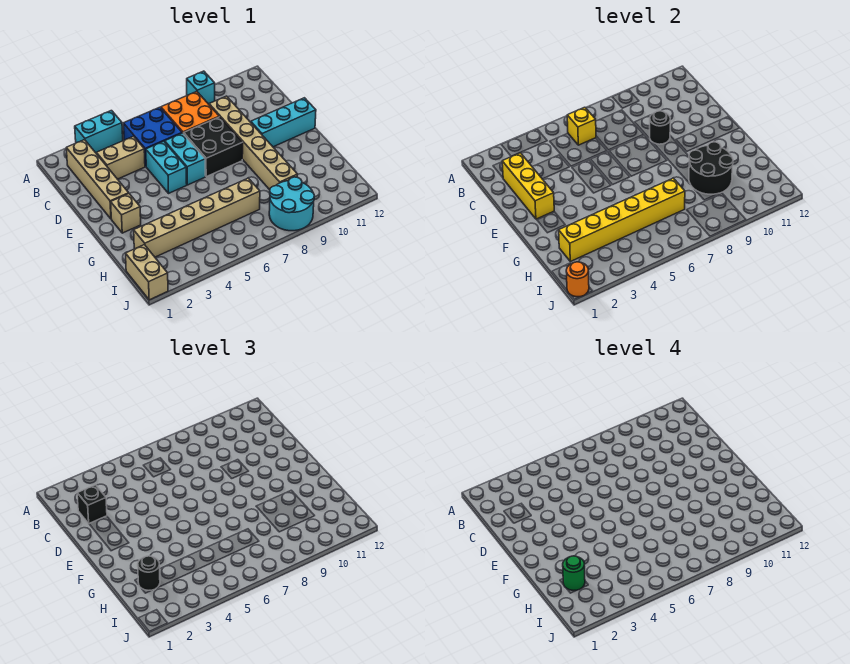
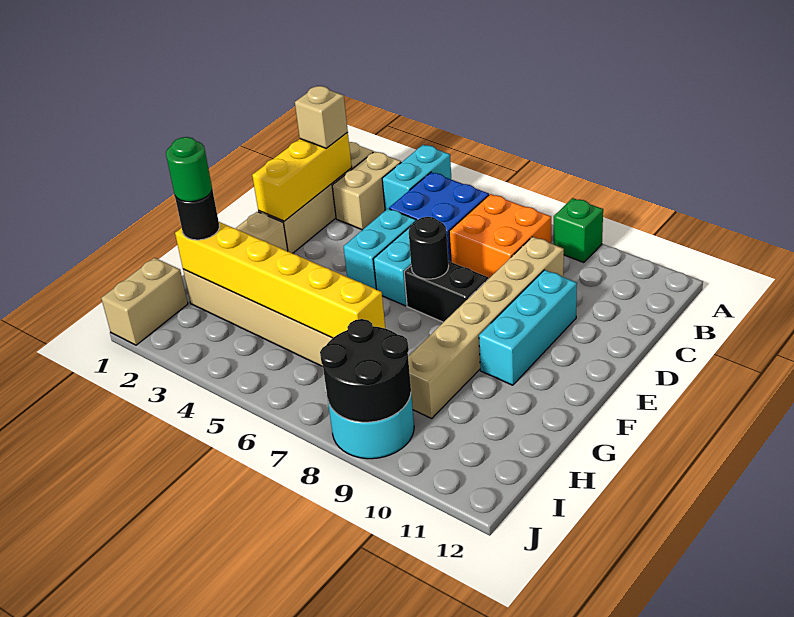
cyan brick A3:A4 level 1 -> cyan brick A4:B4 level 1
cyan brick A9 level 1 -> green brick A9 level 1
yellow brick B6 level 2 -> none
black brick C2 level 3 -> tan brick C2 level 3
tan brick C3:C4 level 1 -> tan brick B3:C3 level 1
black brick D7:E8 level 1 -> black brick E7:E8 level 1
black round brick D9 level 2 -> black round brick E7 level 2
cyan brick E10:E12 level 1 -> cyan brick D10:F10 level 1
black round brick G9:H10 level 2 -> black round brick I8:J9 level 2
orange round brick J1 level 2 -> none

